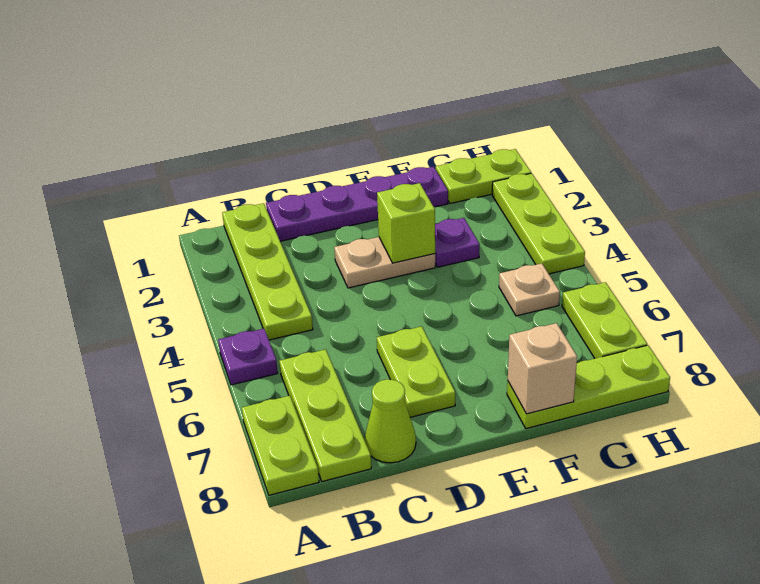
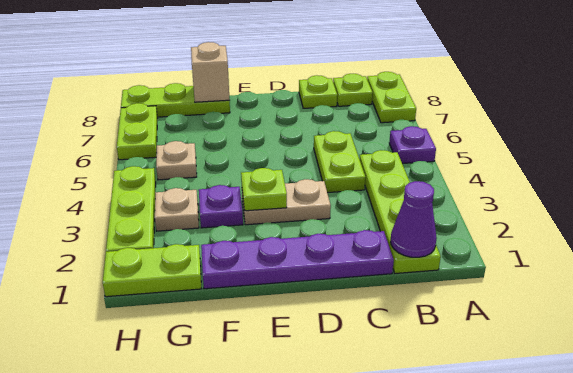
none -> purple cone B1 level 2
lime plate B6:B8 level 1 -> lime plate B8 level 1
lime cone C8 level 1 -> lime plate C8 level 1
lime plate D6:D7 level 1 -> lime plate C4:C5 level 1
lime brick E3 level 2 -> lime plate E3 level 2
none -> tan plate G3 level 1

